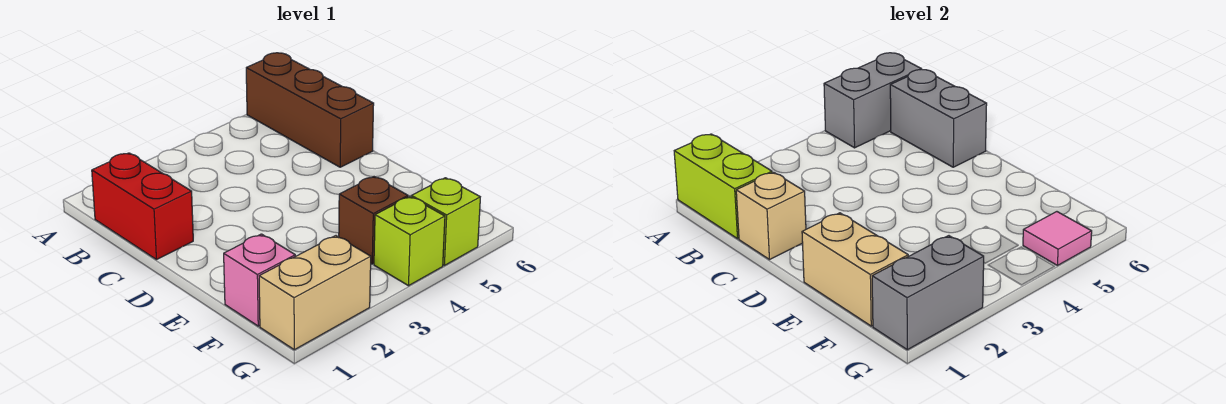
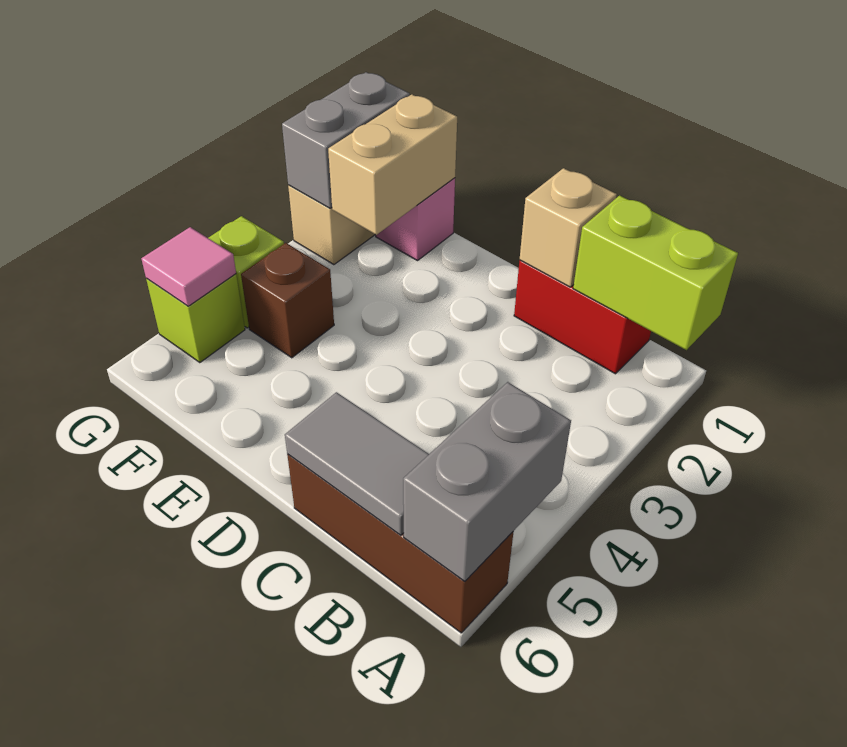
grey brick B6:C6 level 2 -> grey tile B6:C6 level 2
tan brick E1:F1 level 2 -> tan brick F1:F2 level 2

